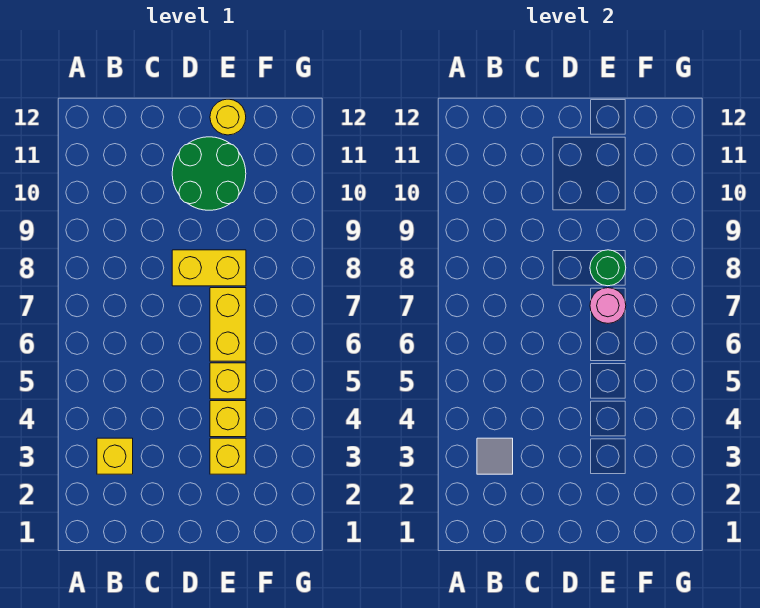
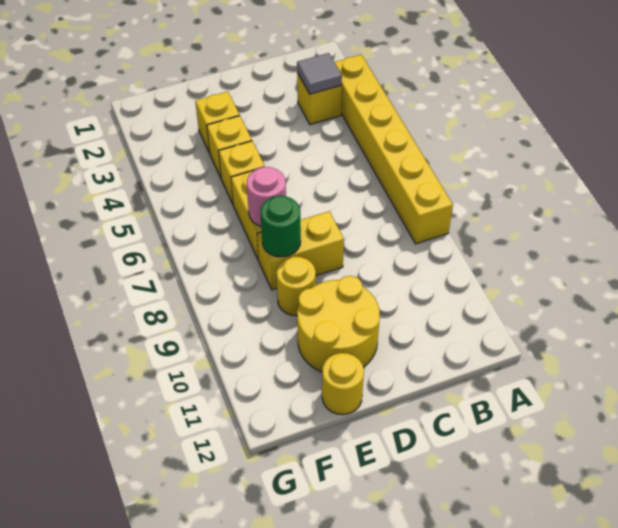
none -> yellow brick A3:A8 level 1
green round brick D10:E11 level 1 -> yellow round brick D10:E11 level 1
none -> yellow round brick E9 level 1

